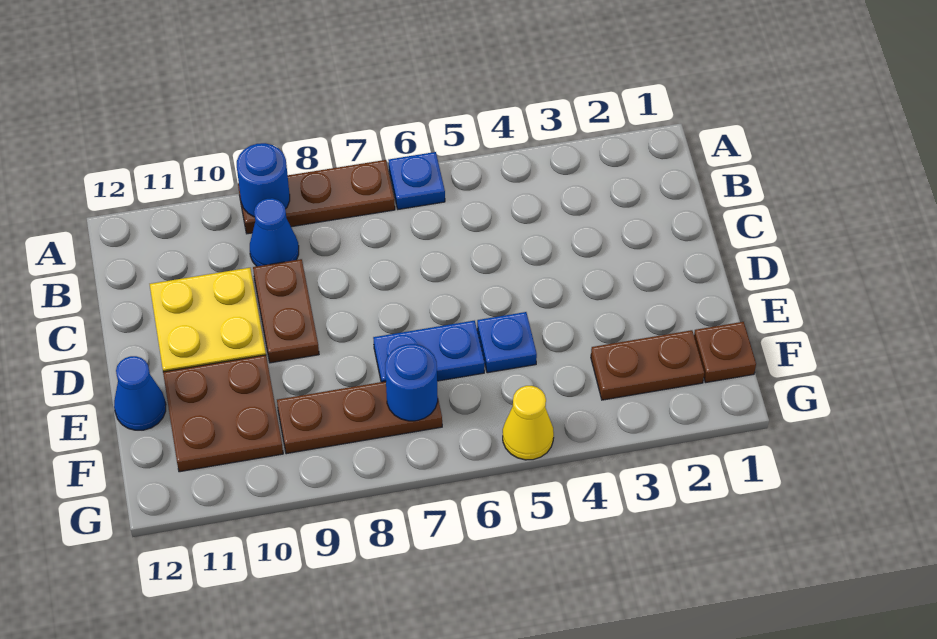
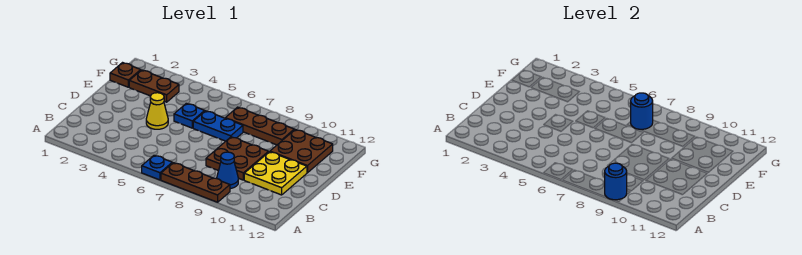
brown plate C9:D9 level 1 -> brown plate C8:D9 level 1
blue cone E12 level 1 -> none
yellow cone G5 level 1 -> yellow cone D4 level 1

